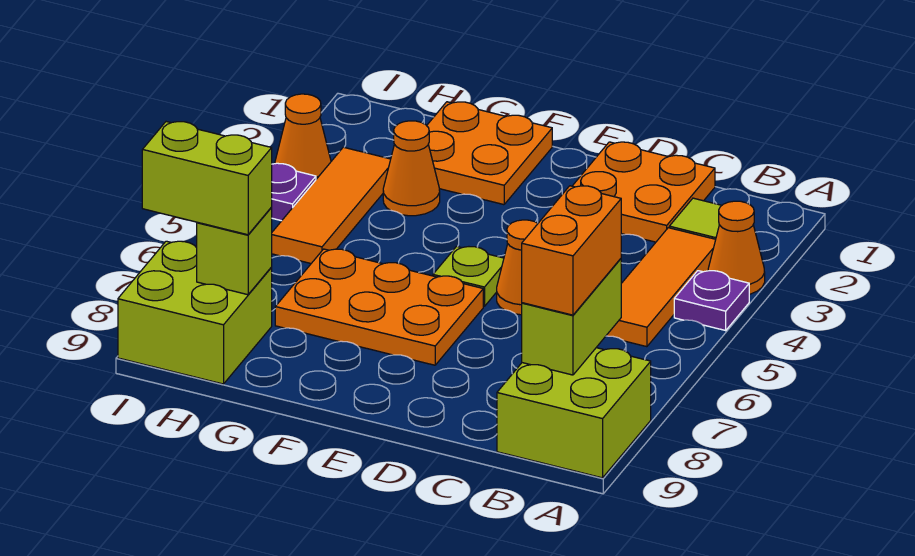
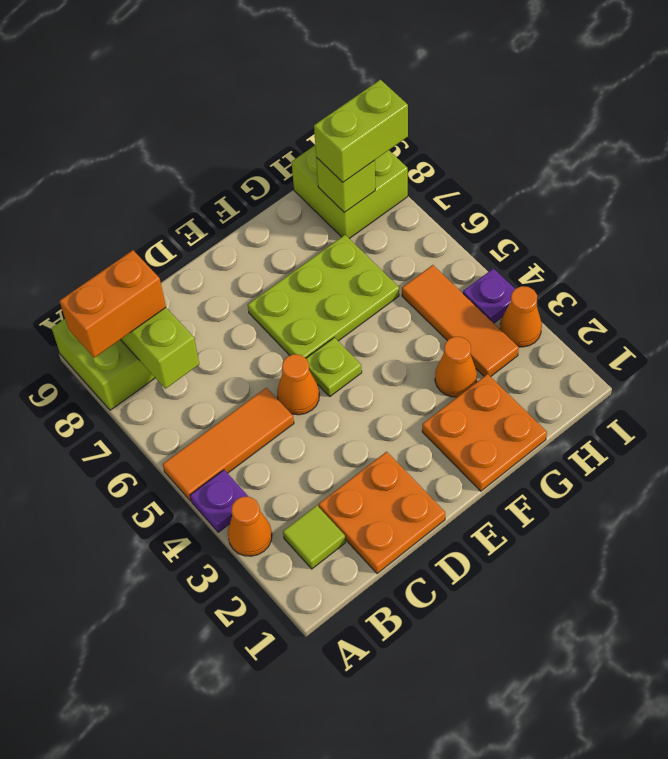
orange tile B3:B5 level 1 -> orange tile A5:C5 level 1
orange brick B7:B8 level 3 -> orange brick A8:B8 level 3
orange plate E6:G7 level 1 -> lime plate E6:G7 level 1

